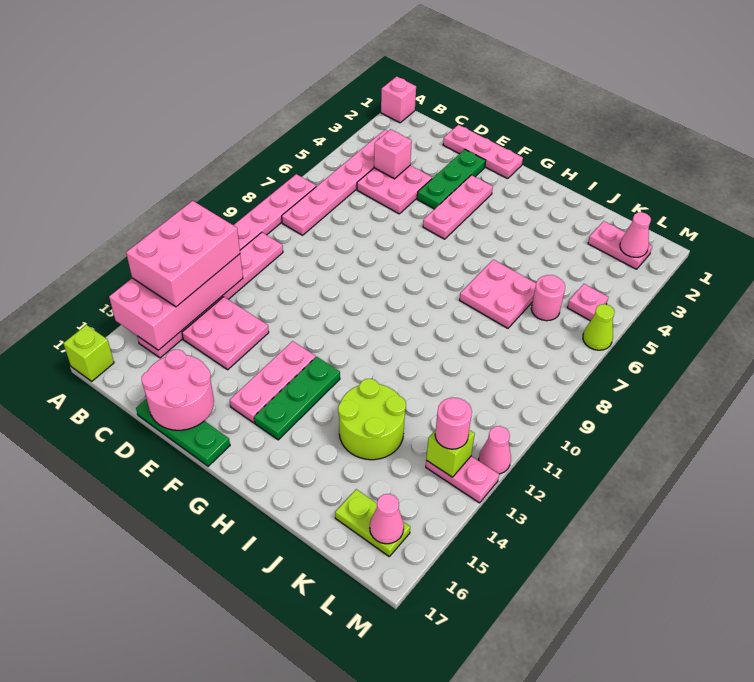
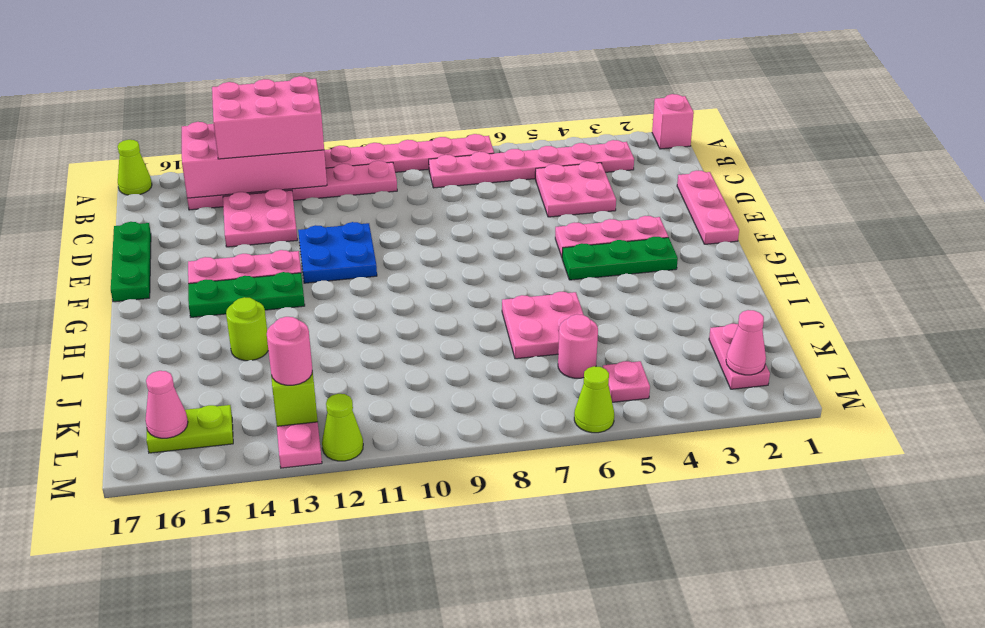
lime brick A17 level 1 -> lime cone A17 level 1
pink brick C4 level 2 -> none
pink round brick D16:E17 level 2 -> none
green plate E2:E4 level 1 -> green plate G3:G5 level 1
none -> blue plate E11:F12 level 1
lime round brick I13:J14 level 1 -> lime round brick I14 level 1
lime plate K16:L16 level 1 -> lime plate L15:L16 level 1
pink cone M12 level 1 -> lime cone M12 level 1

